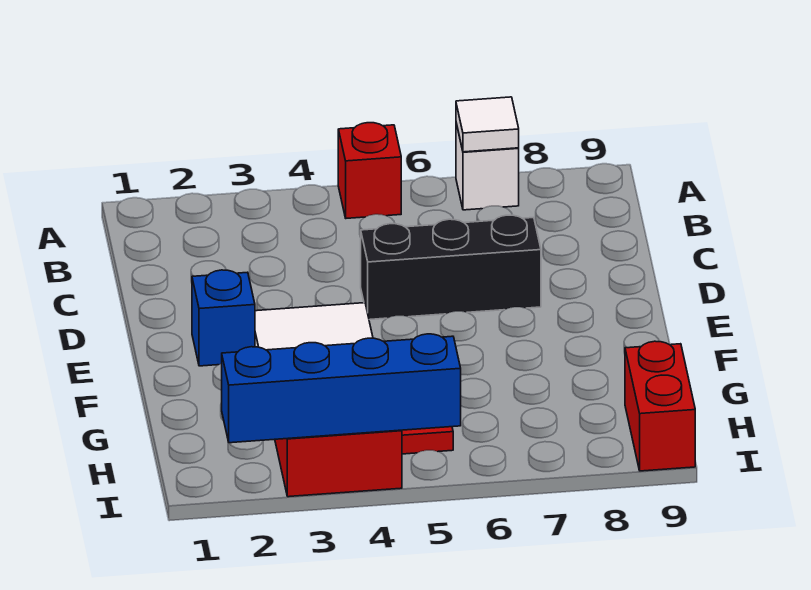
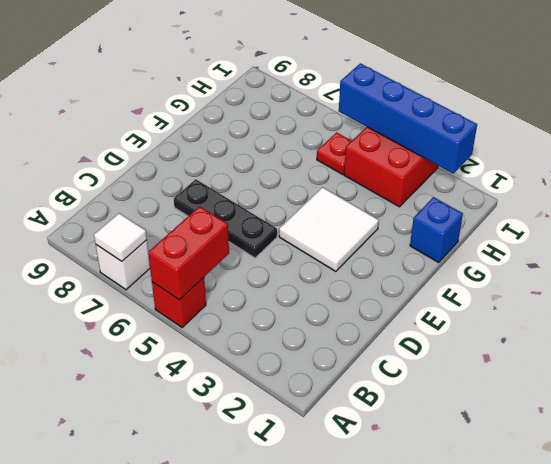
black brick D5:D7 level 1 -> black plate D5:D7 level 1
blue brick E2 level 1 -> blue brick G1 level 1
red brick H9:I9 level 1 -> red brick A5:B5 level 2

